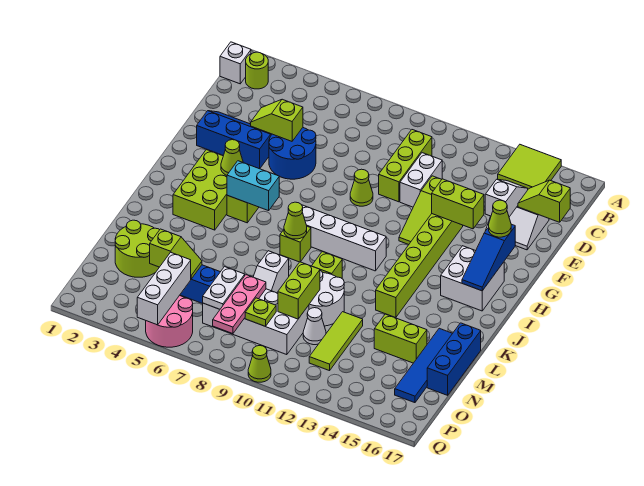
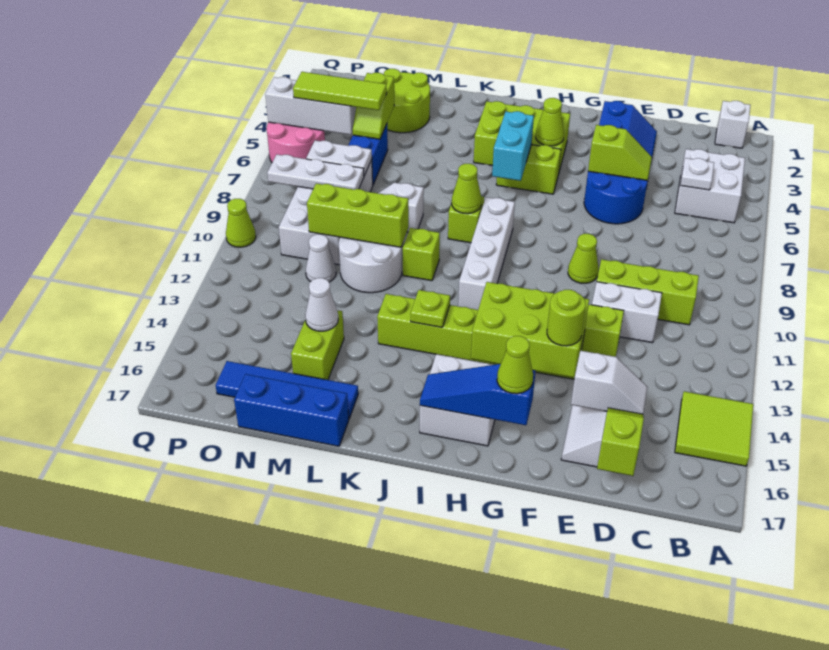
lime round brick B2 level 1 -> lime round brick F14 level 3
none -> white brick B4:C5 level 1
none -> white plate C5 level 2
lime slope E4:E5 level 2 top 5 -> lime slope E5:F5 level 2 top F
lime brick F13:F14 level 2 -> lime brick F13:H14 level 2
lime brick M10:N10 level 2 -> lime brick L10:N10 level 2
lime tile M12:O12 level 1 -> lime tile N5:P5 level 3
none -> white cone M14 level 2
pink plate N8:P8 level 2 -> white plate N8:P8 level 2
lime plate O9 level 2 -> lime plate J13 level 2

